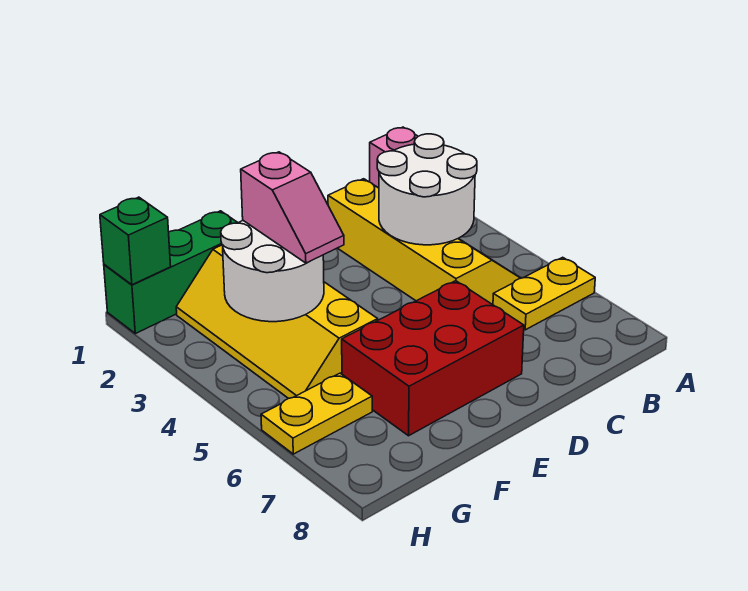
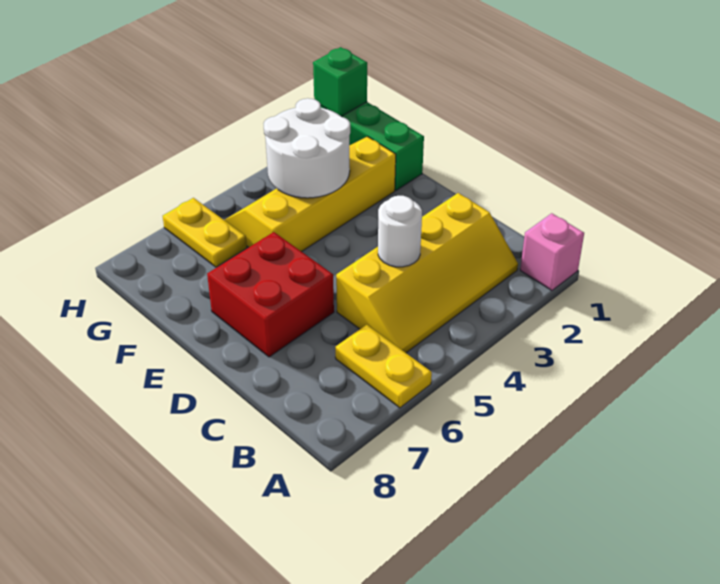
white round brick B3:C4 level 2 -> white round brick C4 level 2
red brick D6:F7 level 1 -> red brick D6:E7 level 1
pink slope F3:F4 level 3 top 3 -> none

